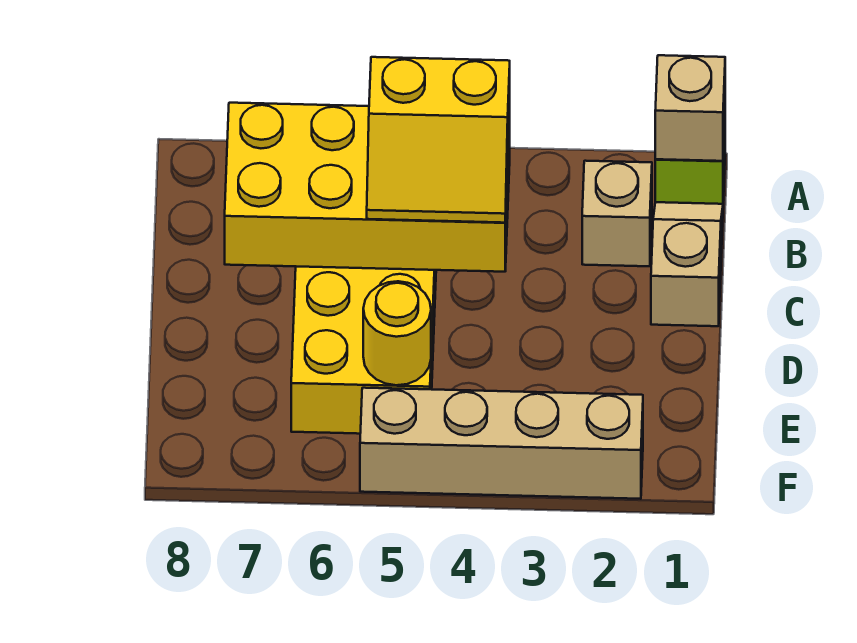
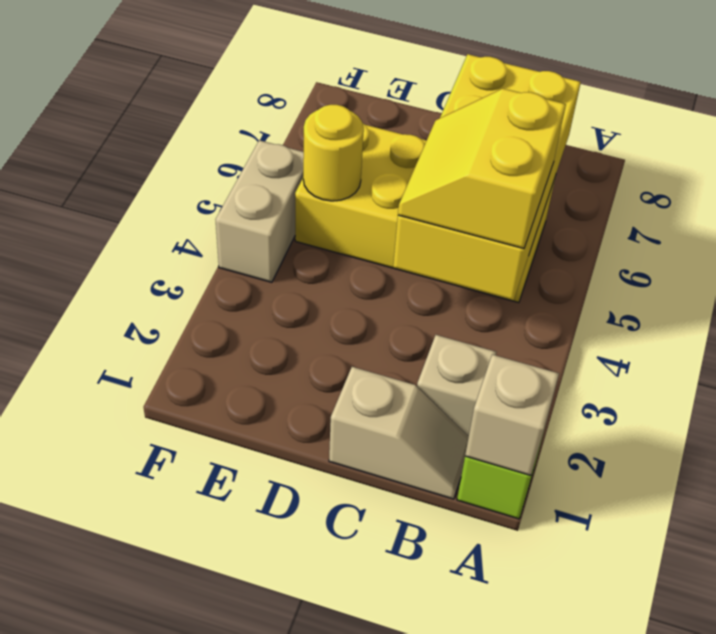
tan brick F2:F5 level 1 -> tan brick F4:F5 level 1

